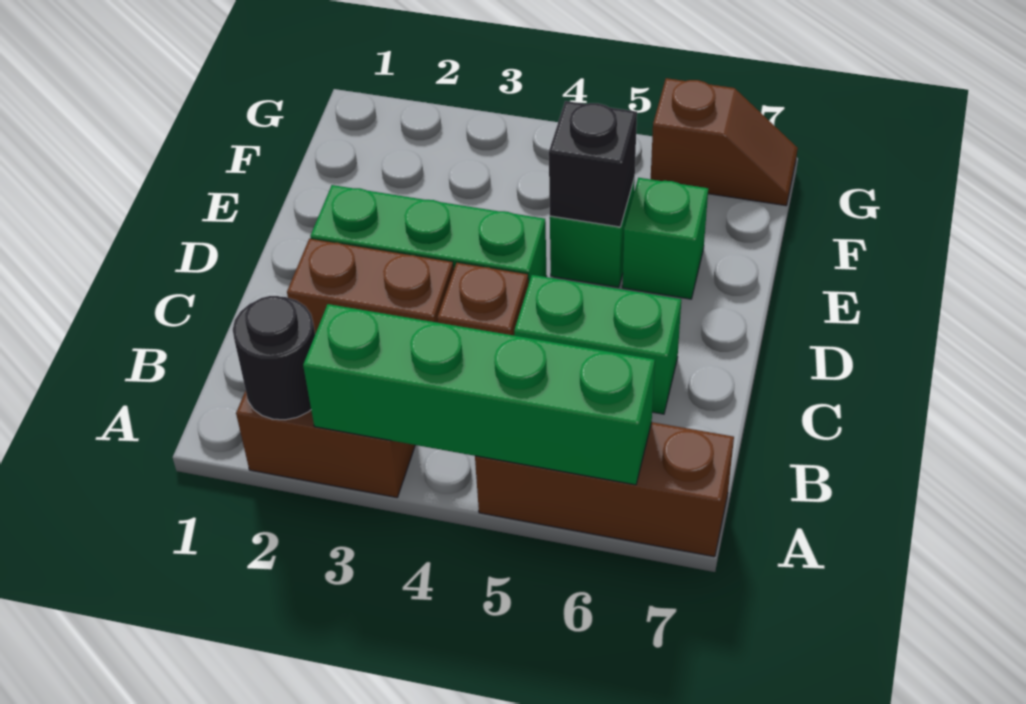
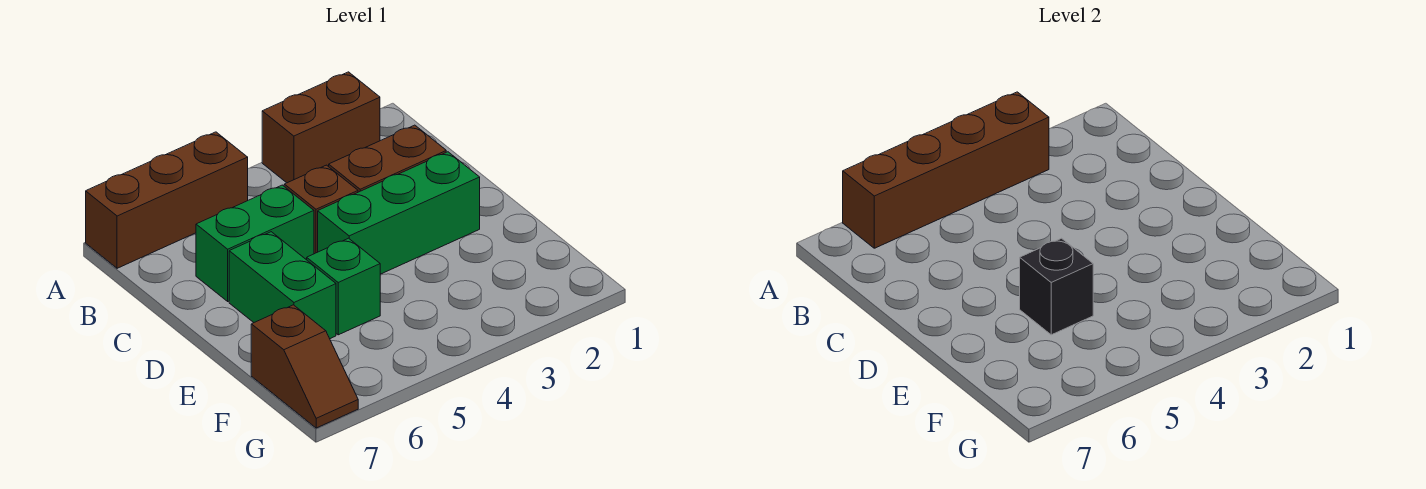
black round brick A2 level 2 -> none
green brick A3:A6 level 2 -> brown brick A3:A6 level 2
green brick E6 level 1 -> green brick D6:E6 level 1
brown slope G6:G7 level 1 top 6 -> brown slope F7:G7 level 1 top F

